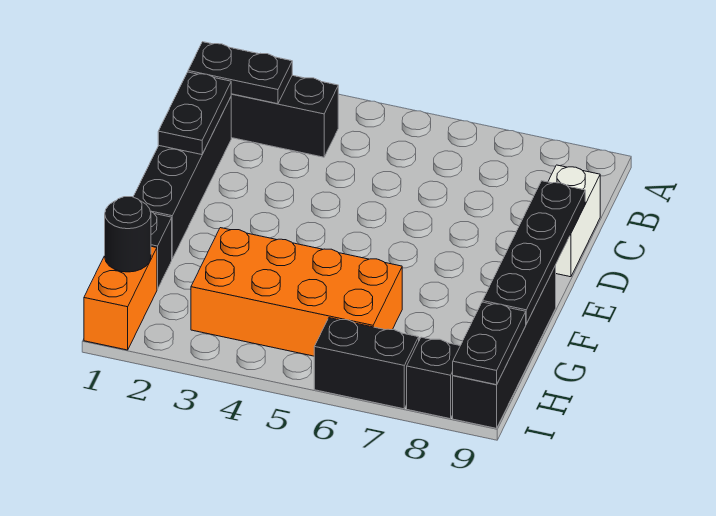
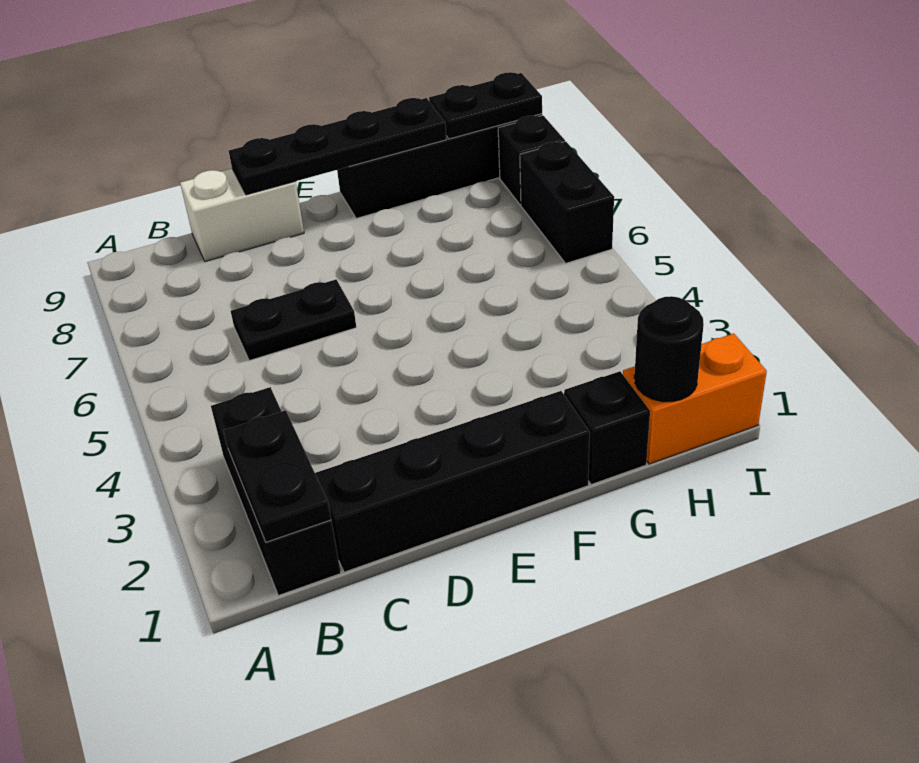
black plate C1:D1 level 2 -> black plate C6:D6 level 1
orange brick G3:H6 level 1 -> none

